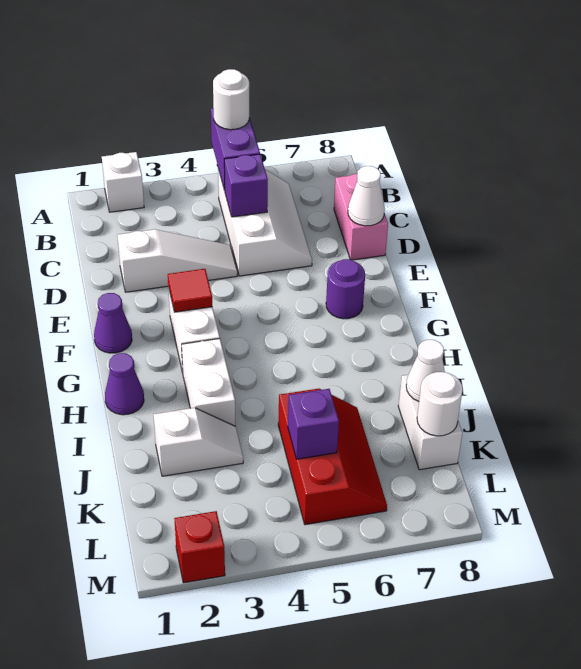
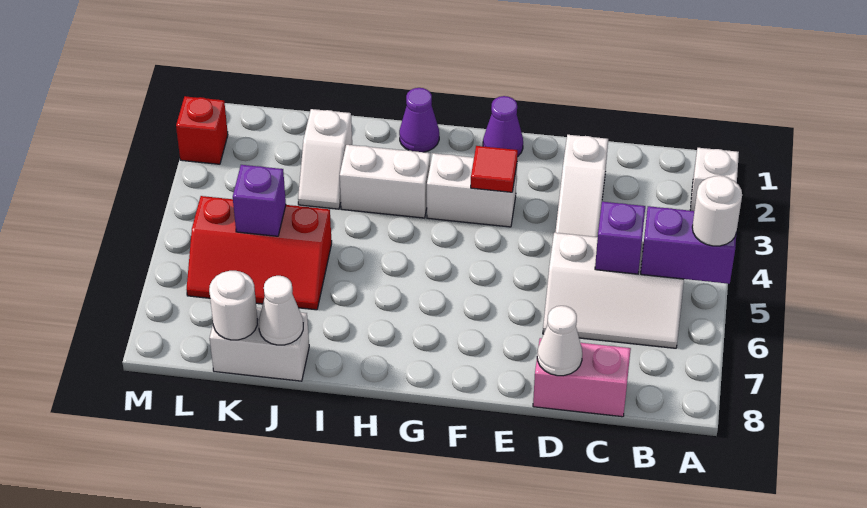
purple round brick F7 level 1 -> none

